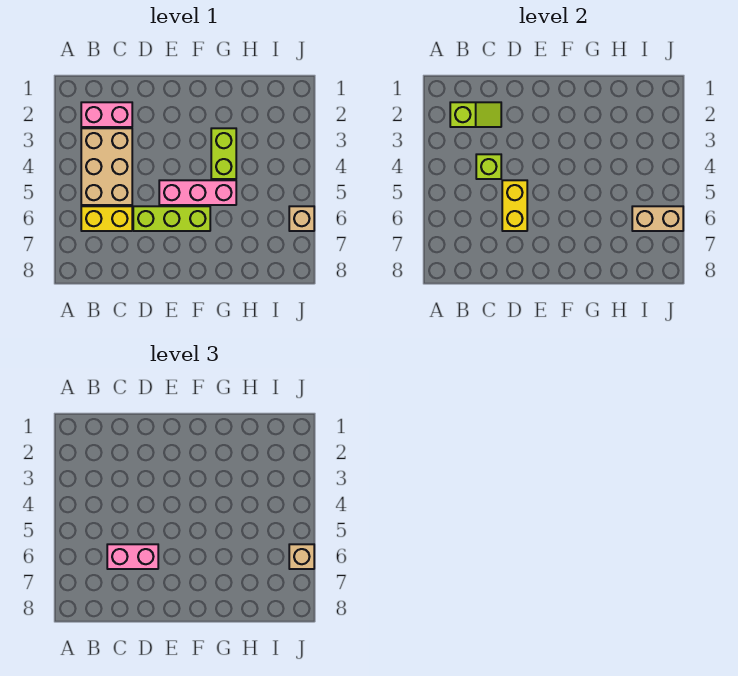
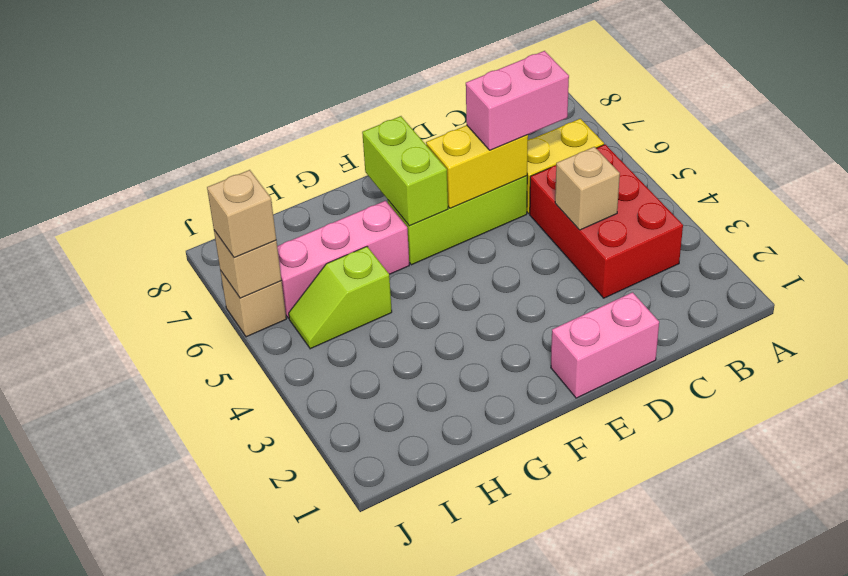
pink brick B2:C2 level 1 -> pink brick D1:E1 level 1
lime slope B2:C2 level 2 top B -> lime slope H5:I5 level 1 top H
tan brick B3:C5 level 1 -> red brick B3:C5 level 1
lime brick C4 level 2 -> tan brick C4 level 2
yellow brick D5:D6 level 2 -> yellow brick D6:E6 level 2
pink brick E5:G5 level 1 -> pink brick G6:I6 level 1
lime brick G3:G4 level 1 -> lime brick F6:F7 level 2
tan brick I6:J6 level 2 -> tan brick J6 level 2

